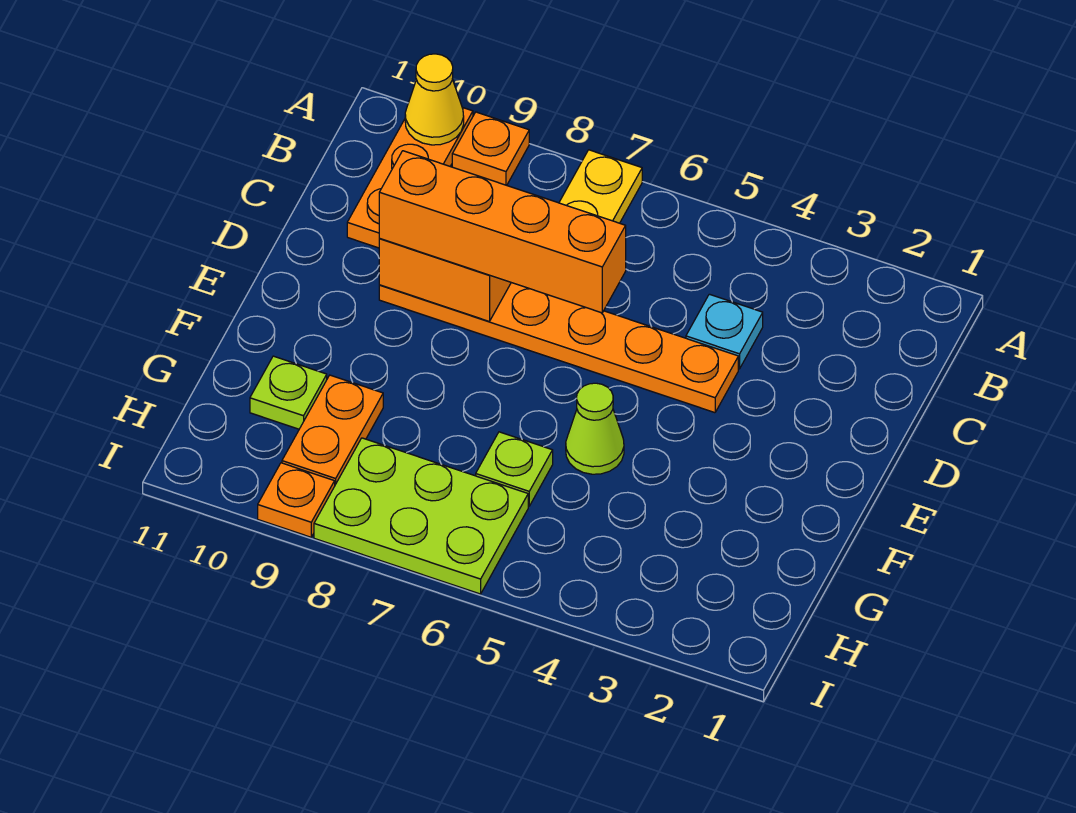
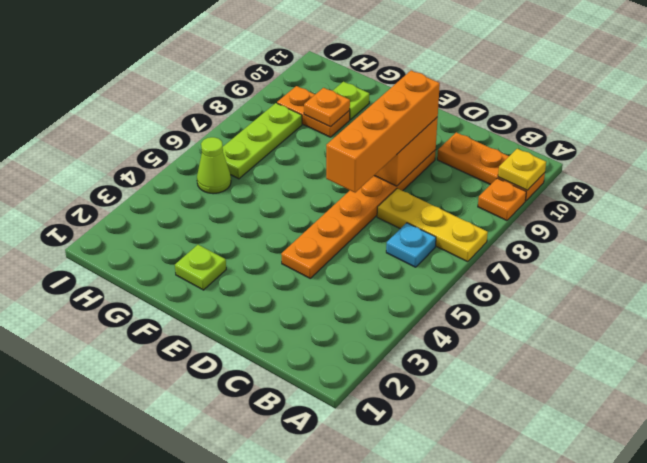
yellow cone A10 level 2 -> yellow plate A10 level 2
cyan plate C4 level 1 -> cyan plate B6 level 1
lime cone F5 level 1 -> lime cone H5 level 1
lime plate G6 level 1 -> lime plate F2 level 1
lime plate H6:I8 level 1 -> lime plate H6:H8 level 1
orange plate I9 level 1 -> orange plate G9 level 2

